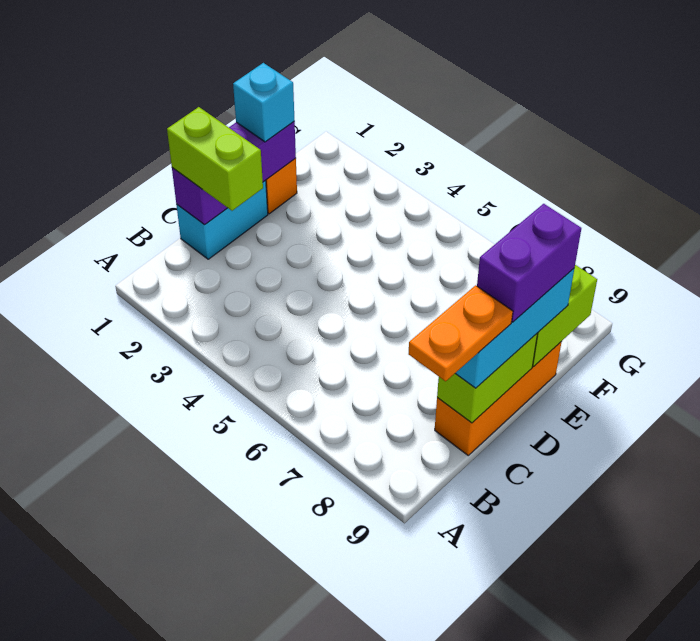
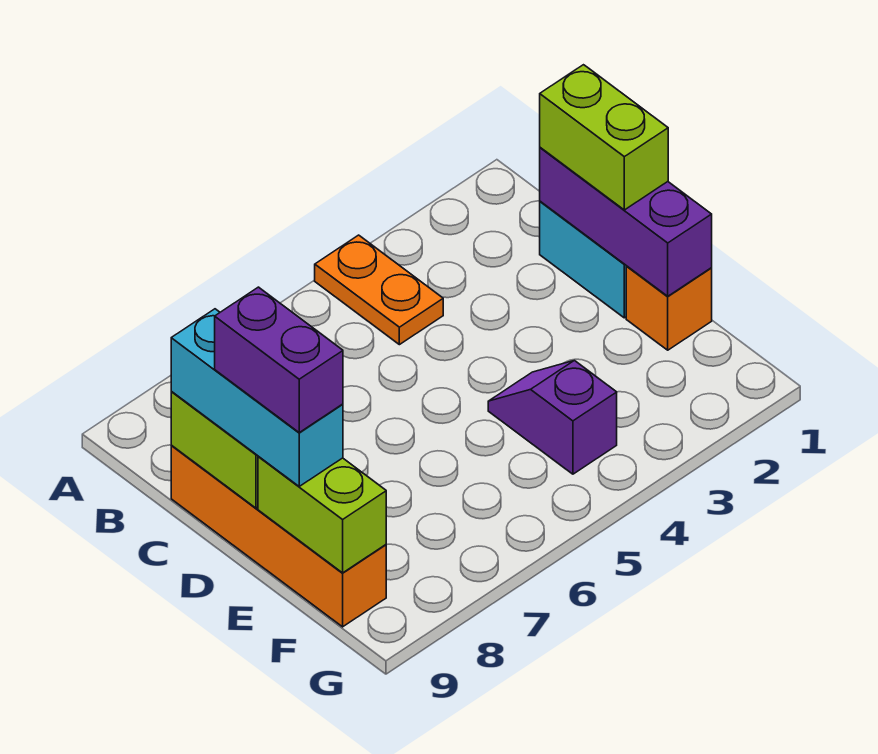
orange plate B9:C9 level 4 -> orange plate A4:B4 level 1
lime brick C1:C2 level 3 -> lime brick C1:D1 level 3
orange brick C9:E9 level 1 -> orange brick C9:F9 level 1
cyan brick E1 level 3 -> none
none -> purple slope E4:F4 level 1 top F

